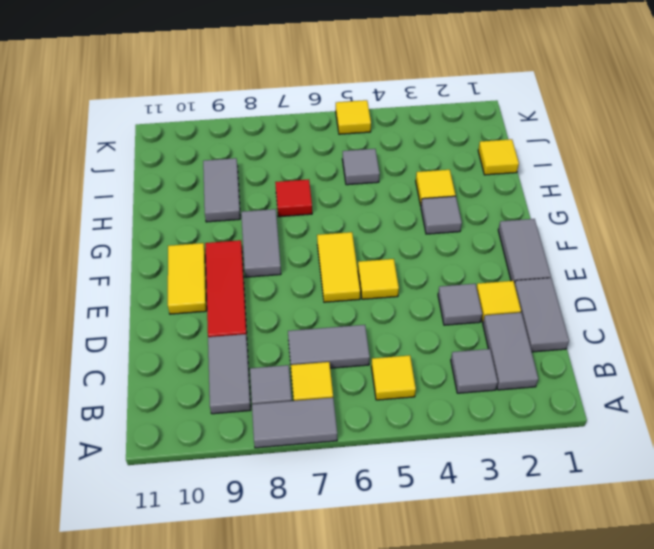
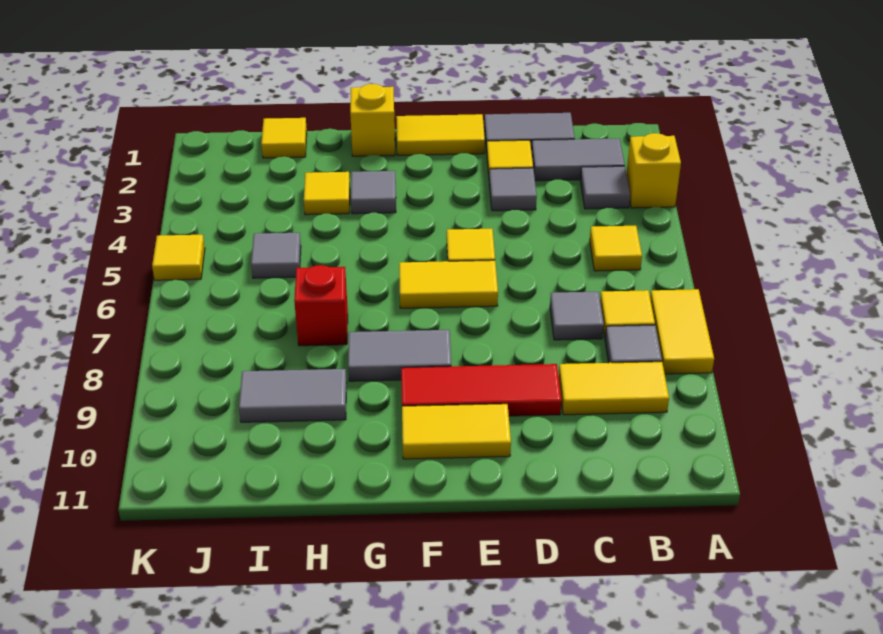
none -> yellow brick A3 level 1
grey tile A7:A8 level 1 -> yellow tile A7:A8 level 1
grey tile B9:C9 level 1 -> yellow tile B9:C9 level 1
grey tile C6:C7 level 1 -> grey tile C7 level 1
grey tile E1:F1 level 1 -> yellow tile E1:F1 level 1
none -> yellow brick G1 level 1
red tile H7 level 1 -> red brick H7 level 1

